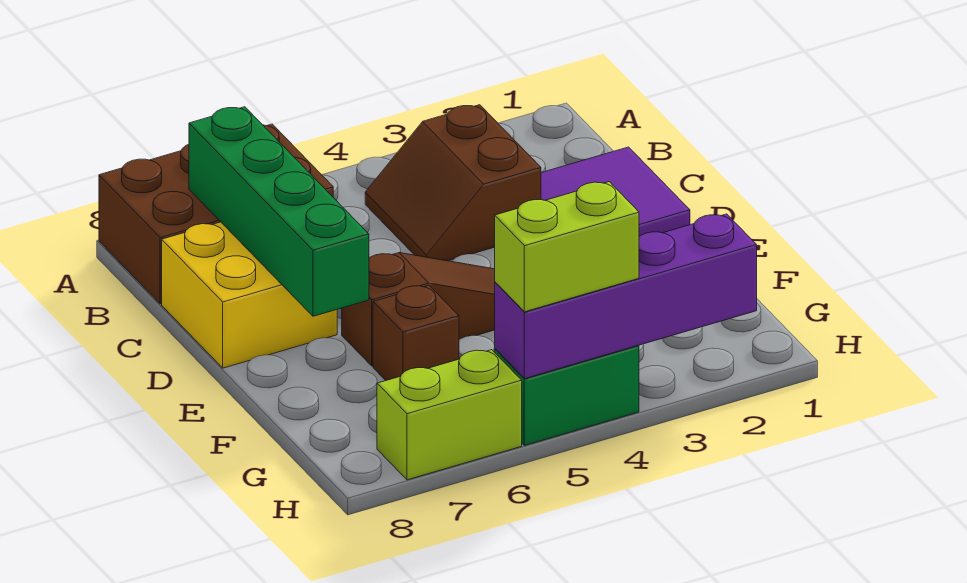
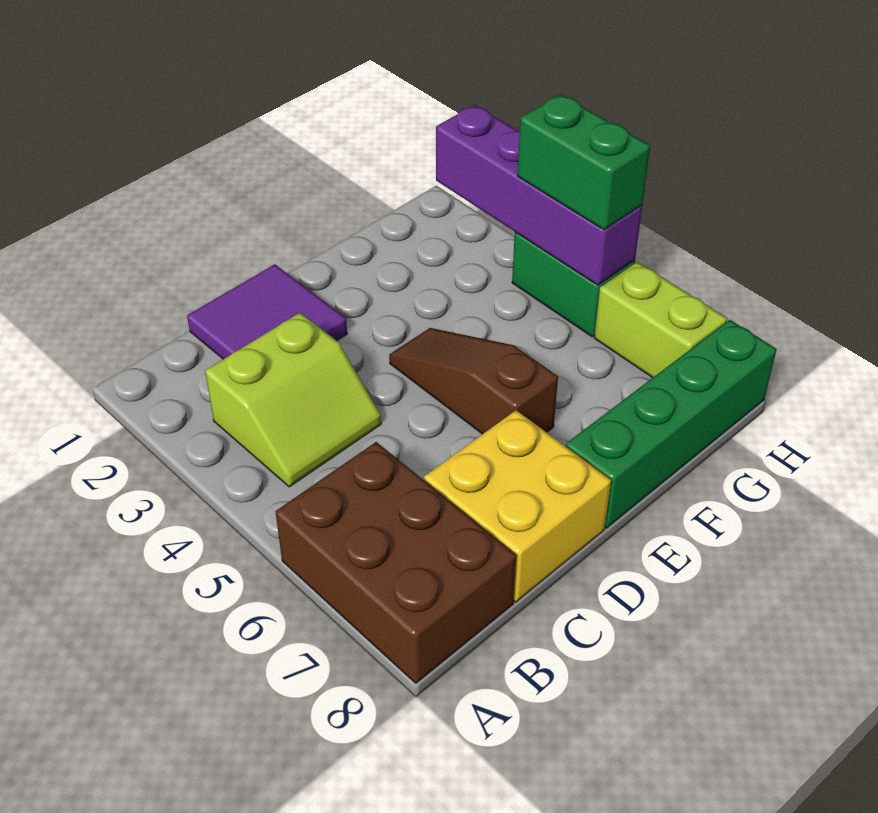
brown slope B3:C4 level 1 top 3 -> lime slope B3:C4 level 1 top 3
green brick B7:E7 level 2 -> green brick E8:H8 level 1
brown brick F6 level 1 -> none
lime brick H4:H5 level 3 -> green brick H4:H5 level 3

